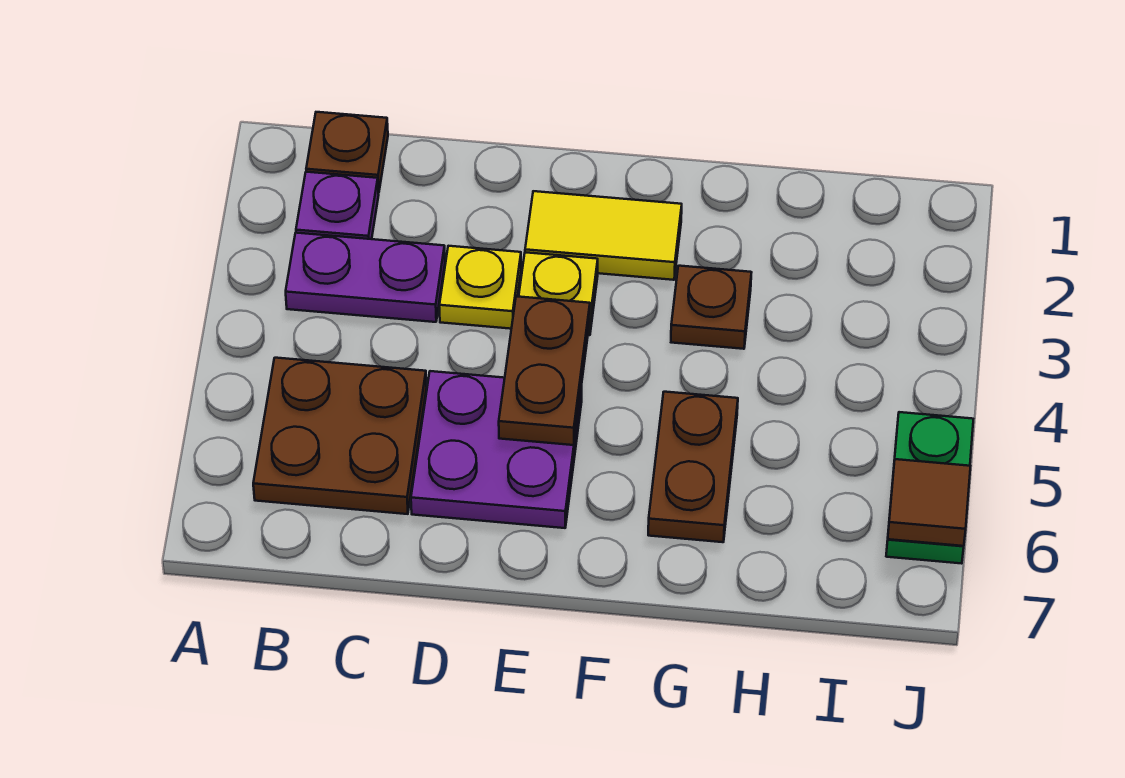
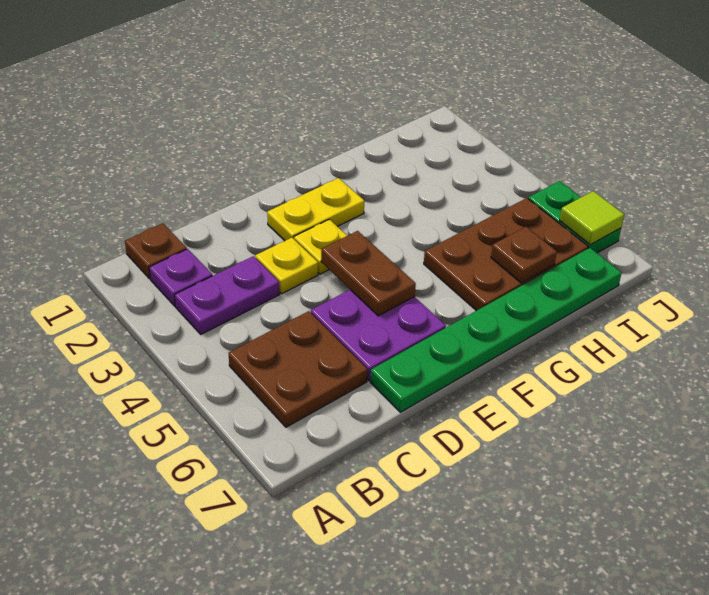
none -> green plate D7:I7 level 1
yellow tile E2:F2 level 1 -> yellow plate E2:F2 level 1
brown plate G3 level 1 -> brown plate H6 level 2
brown plate G5:G6 level 1 -> brown plate G5:I6 level 1
brown tile J6 level 2 -> lime tile J6 level 2

